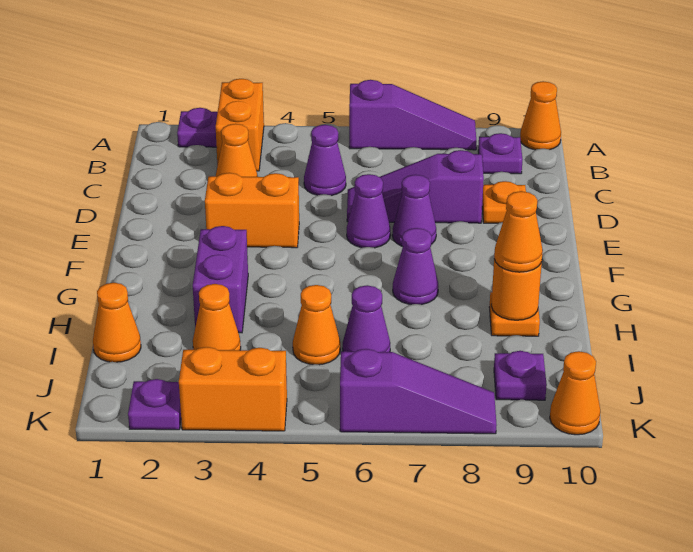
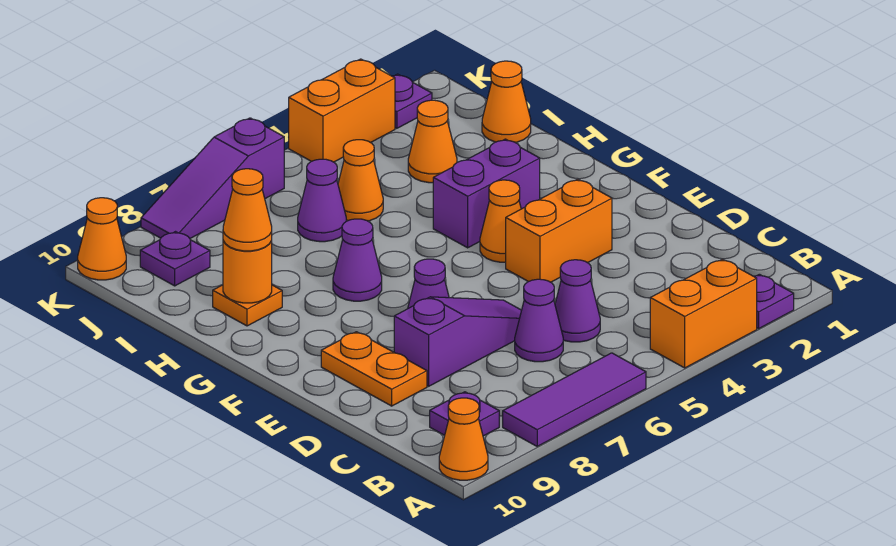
orange brick A3:B3 level 1 -> orange brick A3:A4 level 1
purple slope A6:A8 level 1 top 6 -> purple tile A6:A8 level 1
orange cone C3 level 1 -> orange cone F4 level 1
orange plate D9 level 1 -> orange plate D9:E9 level 1
purple cone E6 level 1 -> purple cone C6 level 1
purple brick G3:H3 level 1 -> purple brick G3:G4 level 1

